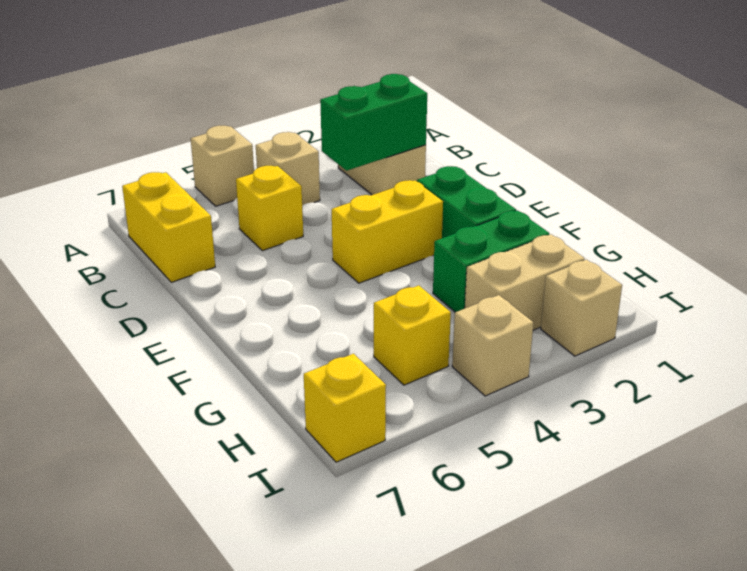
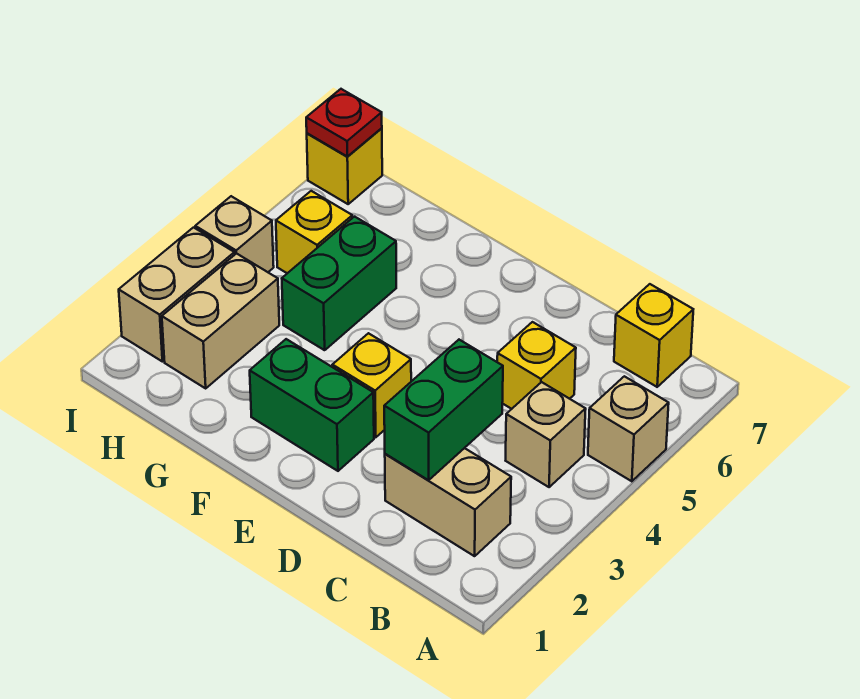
yellow brick B7:C7 level 1 -> yellow brick B7 level 1
yellow brick E3:E4 level 1 -> yellow brick E3 level 1
green brick G2:G3 level 1 -> green brick G4:G5 level 1
tan brick I2 level 1 -> tan brick I2:I3 level 1
none -> red plate I7 level 2

